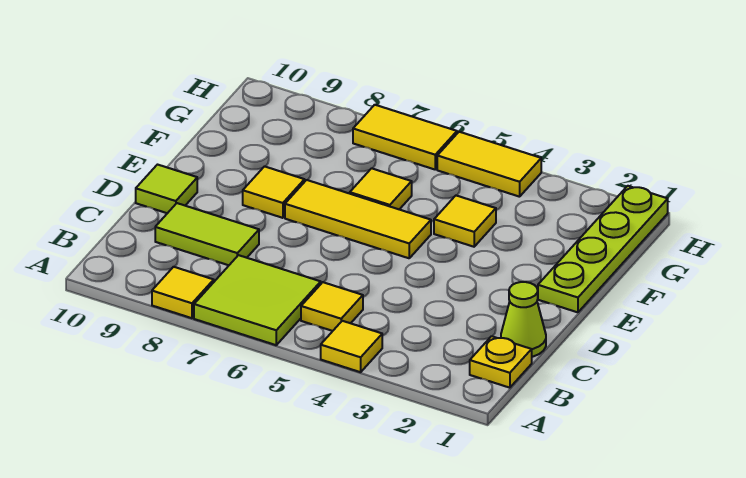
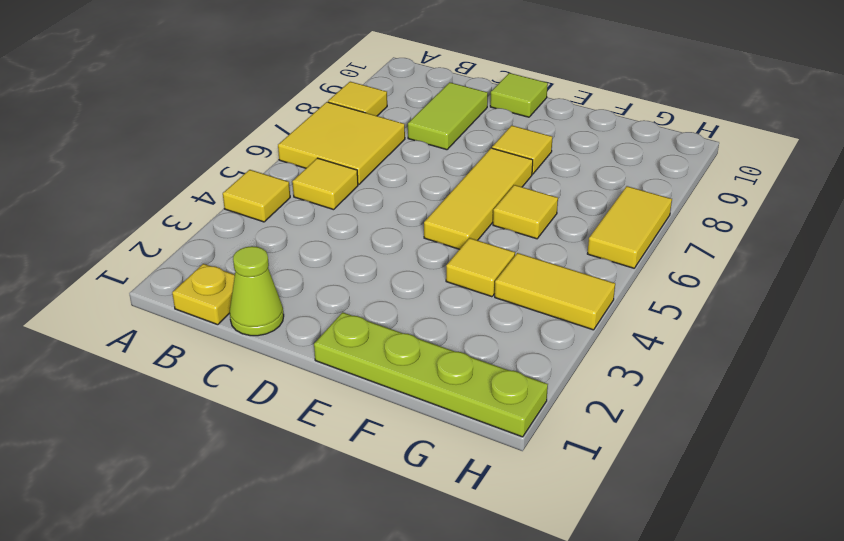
lime tile A6:B7 level 1 -> yellow tile A6:B7 level 1
yellow tile H4:H5 level 1 -> yellow tile G4:H4 level 1

